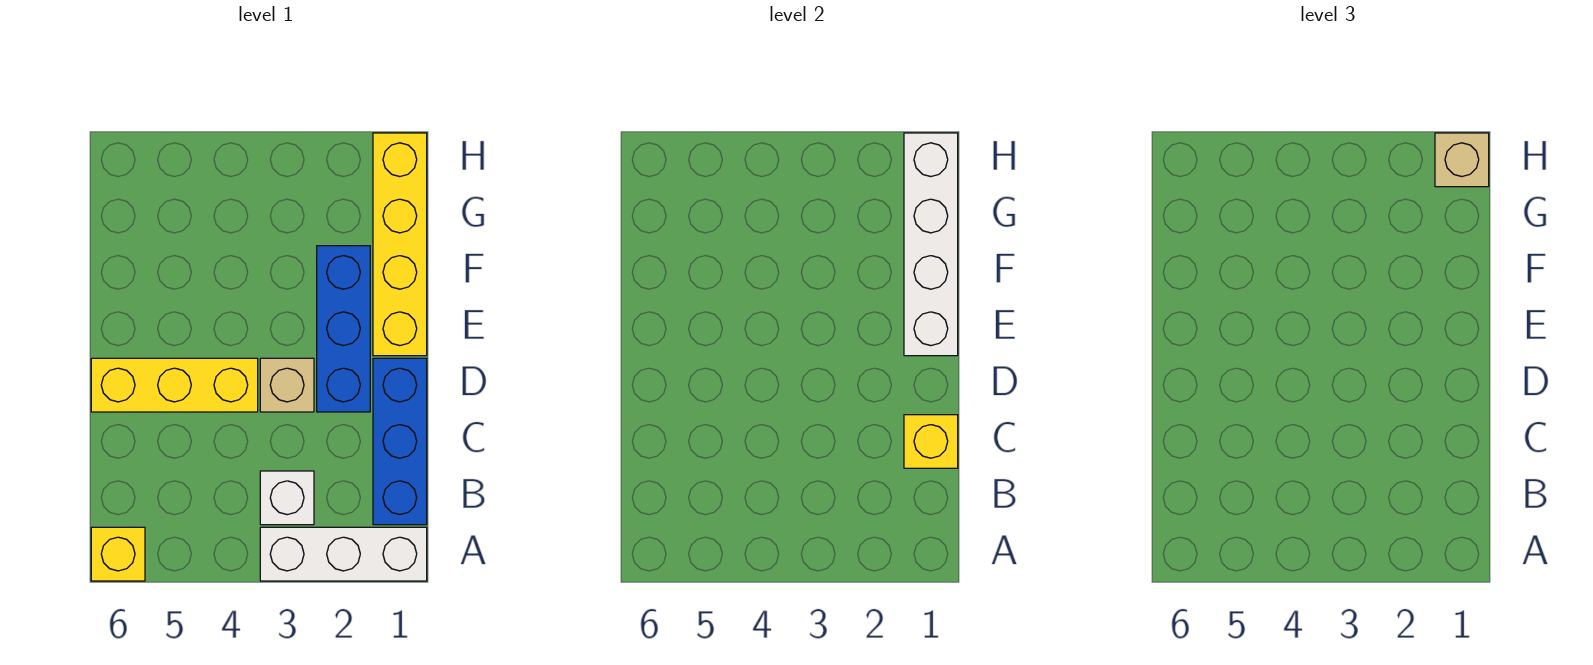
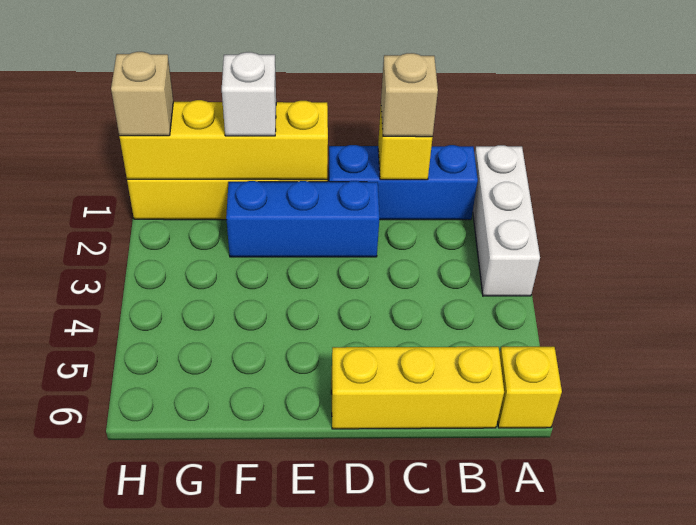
white brick B3 level 1 -> white brick F1 level 3
tan brick D3 level 1 -> tan brick C1 level 3
yellow brick D4:D6 level 1 -> yellow brick B6:D6 level 1
white brick E1:H1 level 2 -> yellow brick E1:H1 level 2

